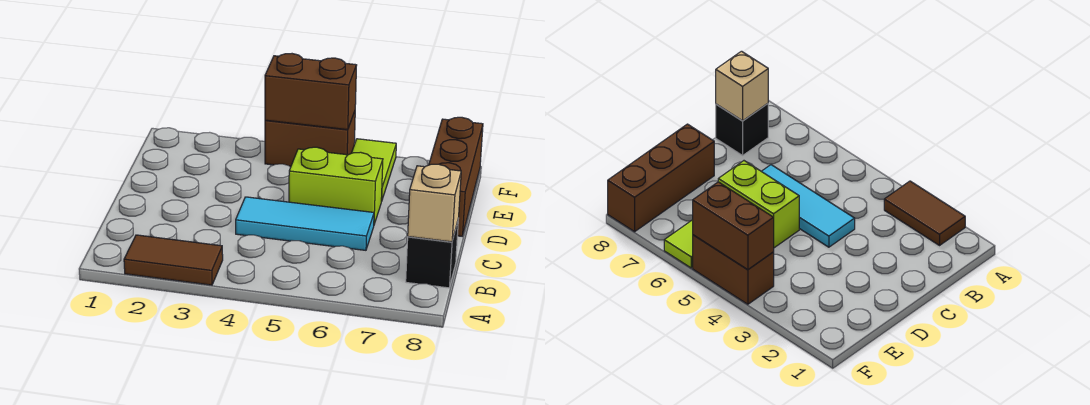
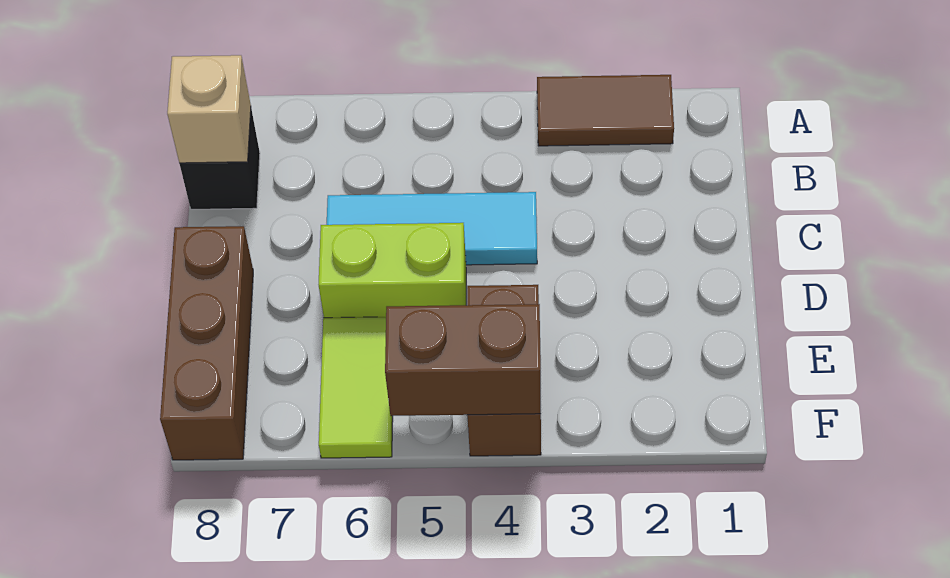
brown brick F4:F5 level 1 -> brown brick E4:F4 level 1

